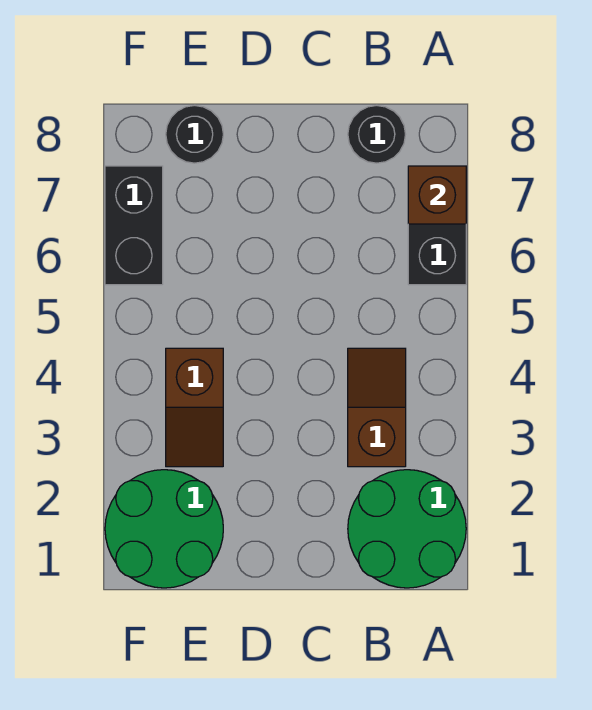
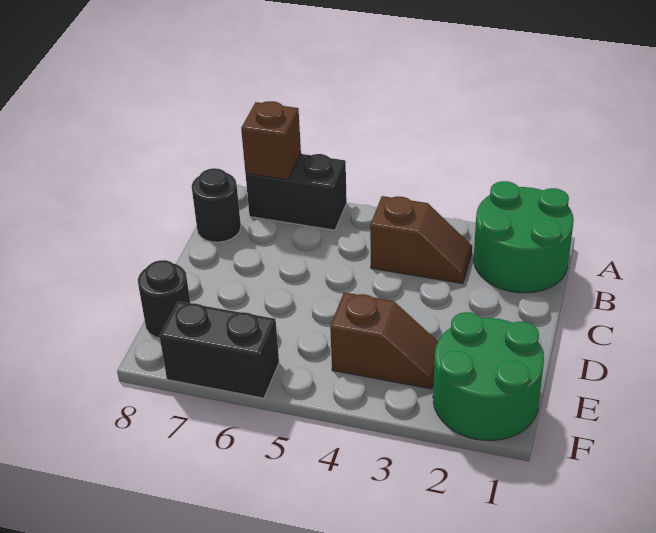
brown slope B3:B4 level 1 top 3 -> brown slope B3:B4 level 1 top 4

